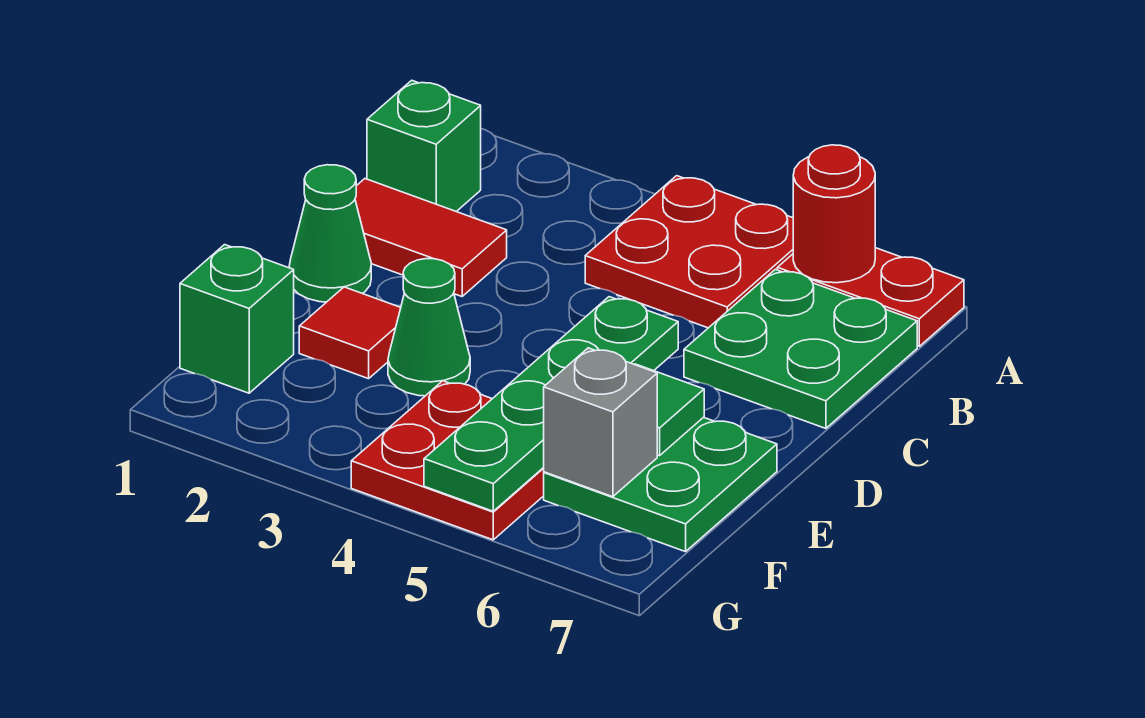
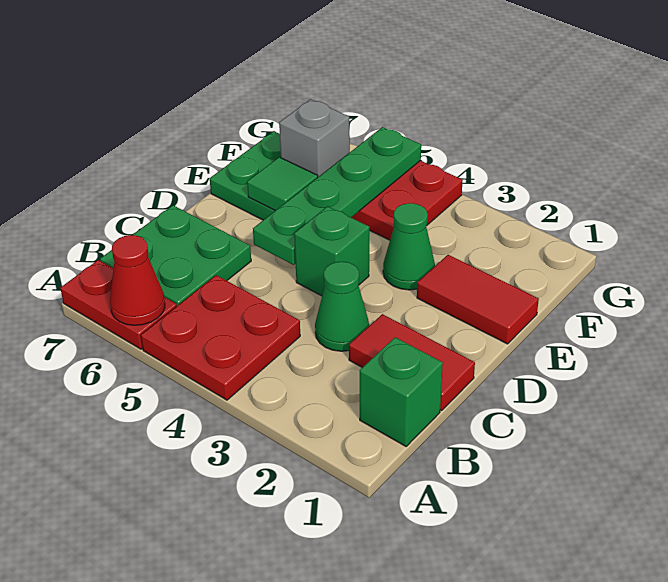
red round brick A6 level 2 -> red cone A6 level 2
green cone D1 level 1 -> green cone C3 level 1
red tile E2 level 1 -> red tile E1:E2 level 1
green brick F1 level 1 -> green brick D4 level 1

